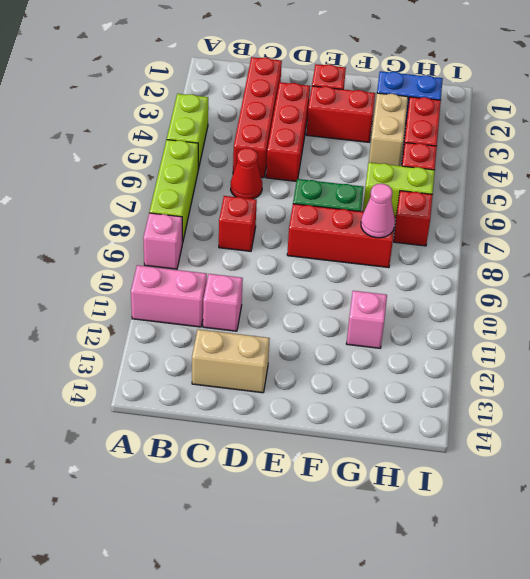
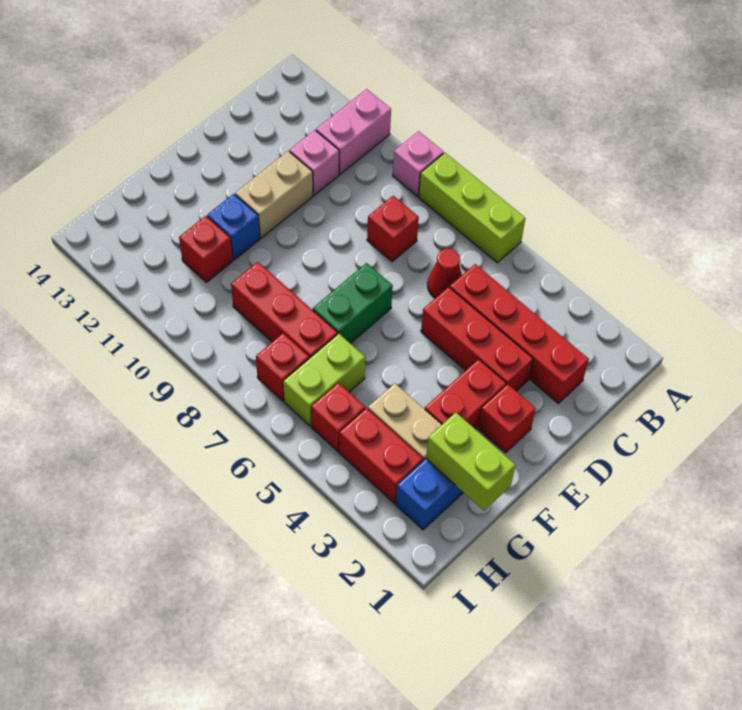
lime brick A4:A5 level 1 -> lime brick G1:G2 level 2
tan brick C13:D13 level 1 -> tan brick D11:E11 level 1
red brick E8:G8 level 1 -> red brick G7:G9 level 1
none -> blue brick F11 level 1
pink cone G8 level 2 -> none
pink brick G11 level 1 -> red brick G11 level 1

